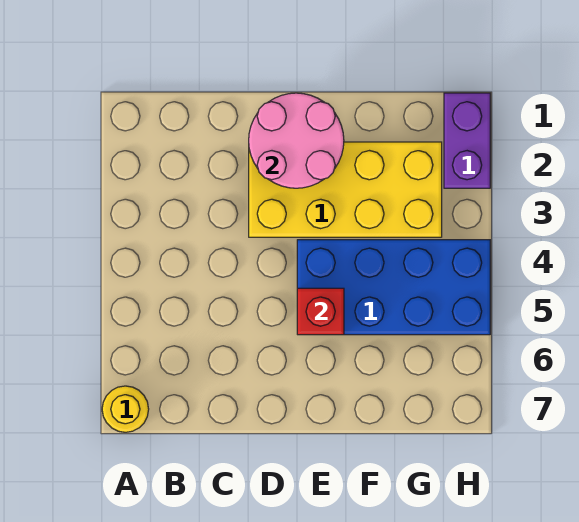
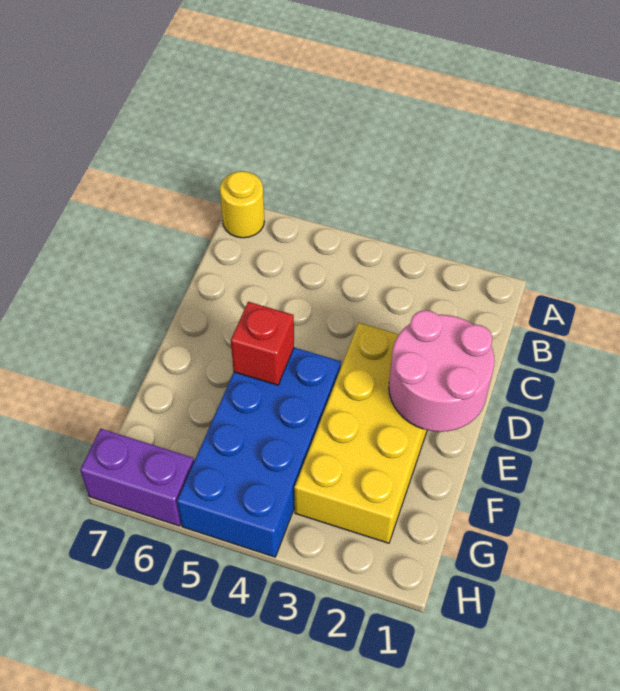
purple brick H1:H2 level 1 -> purple brick H6:H7 level 1

